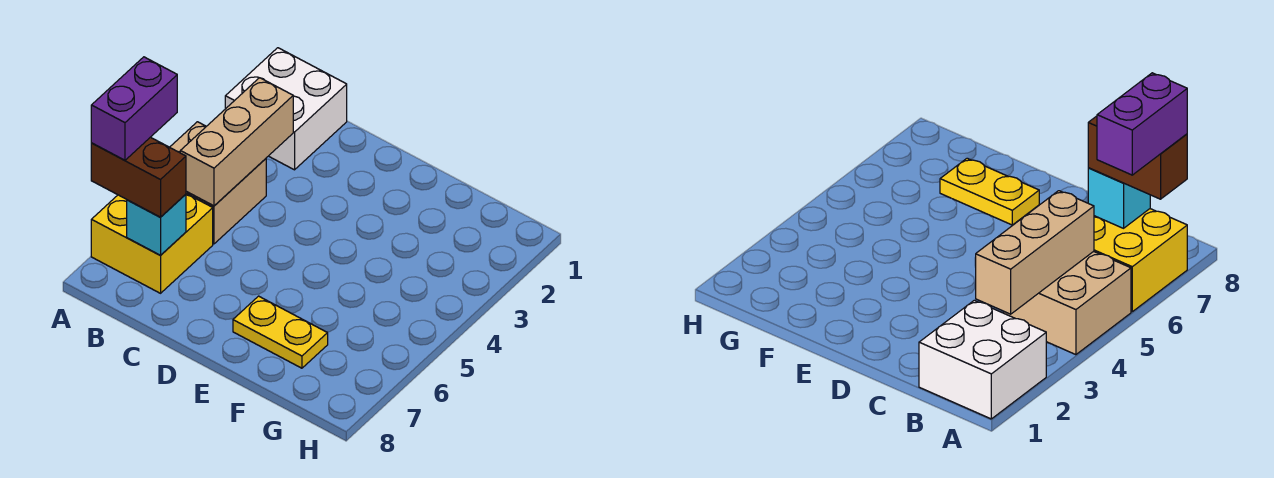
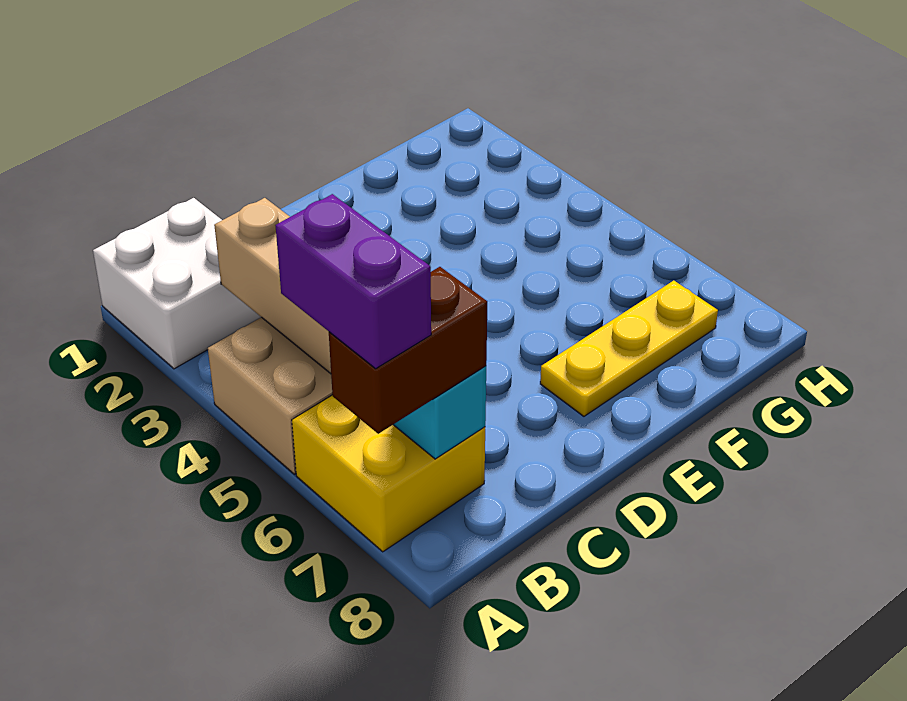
yellow plate E7:F7 level 1 -> yellow plate E7:G7 level 1

